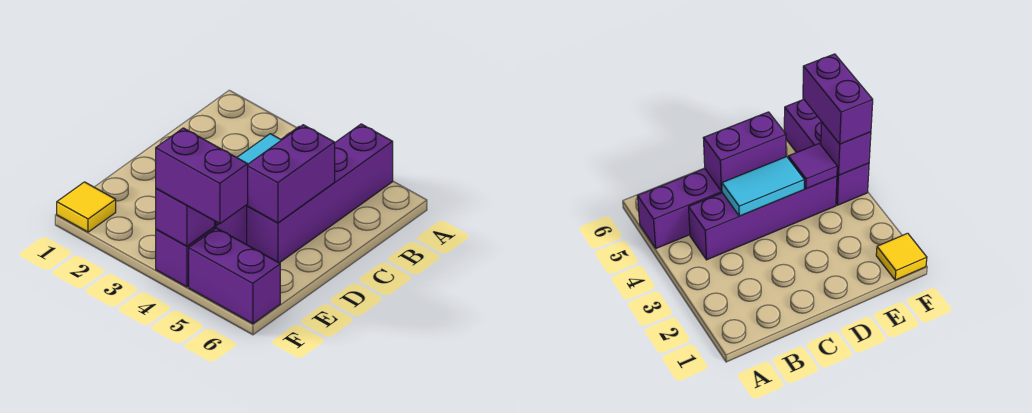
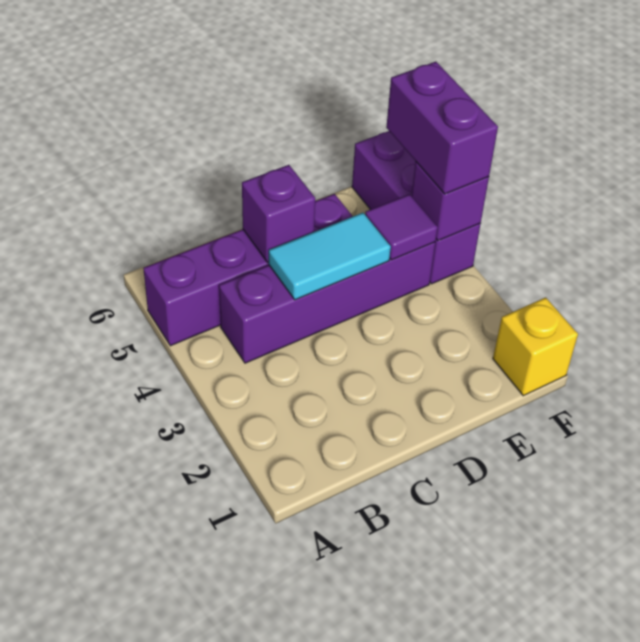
purple brick C5:D5 level 2 -> purple brick C5 level 2
yellow tile F1 level 1 -> yellow brick F1 level 1

